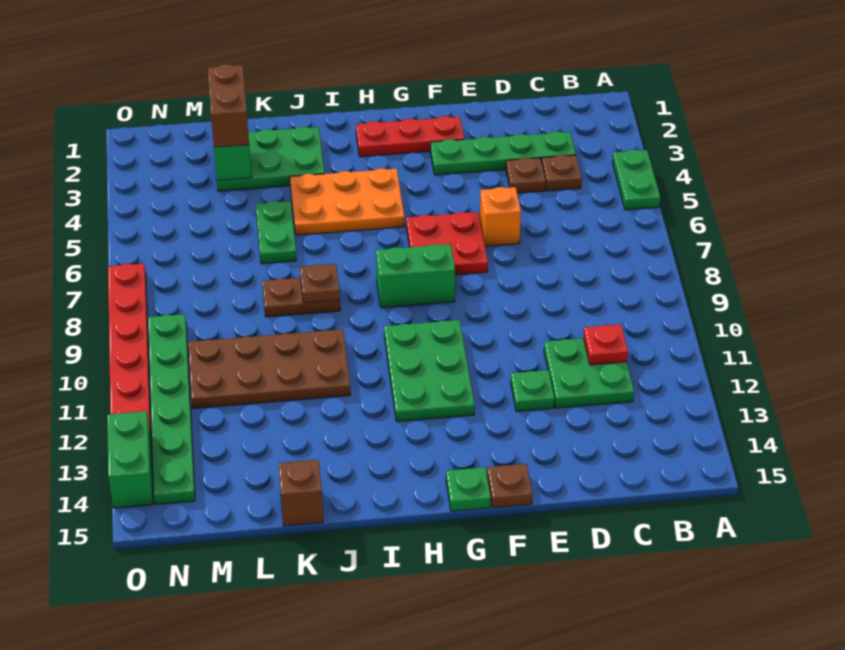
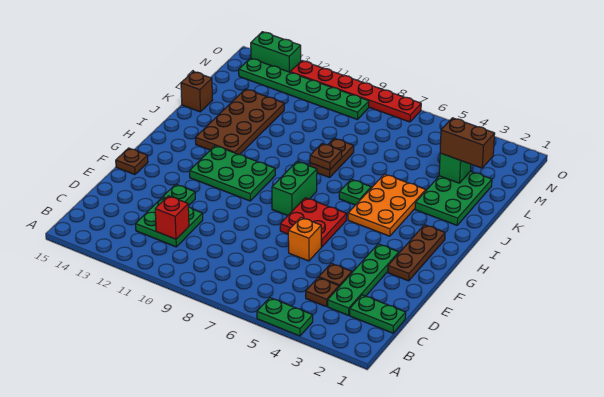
red plate C11 level 2 -> red brick C11 level 2
red plate F2:H2 level 1 -> brown plate F2:H2 level 1
green plate G15 level 1 -> green plate I6 level 1
brown plate J10:M11 level 1 -> brown plate I12:L13 level 1
green plate K5:K6 level 1 -> green plate C1:C2 level 1

